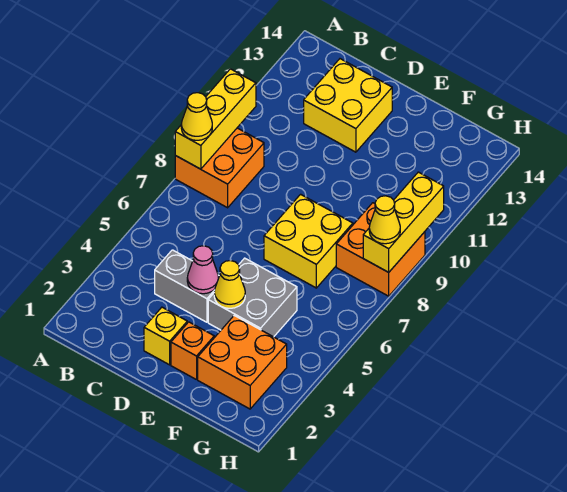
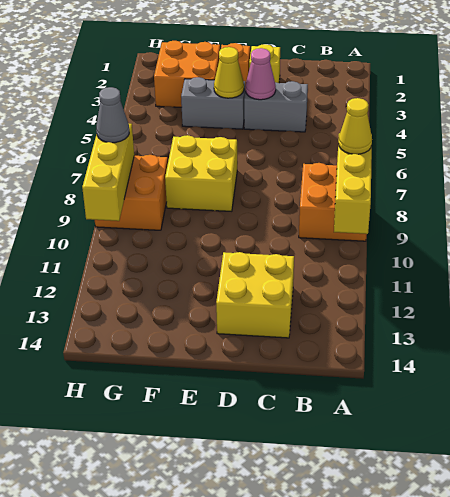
grey brick E4:F5 level 1 -> grey brick E4:F4 level 1
yellow cone H8 level 3 -> grey cone H8 level 3

